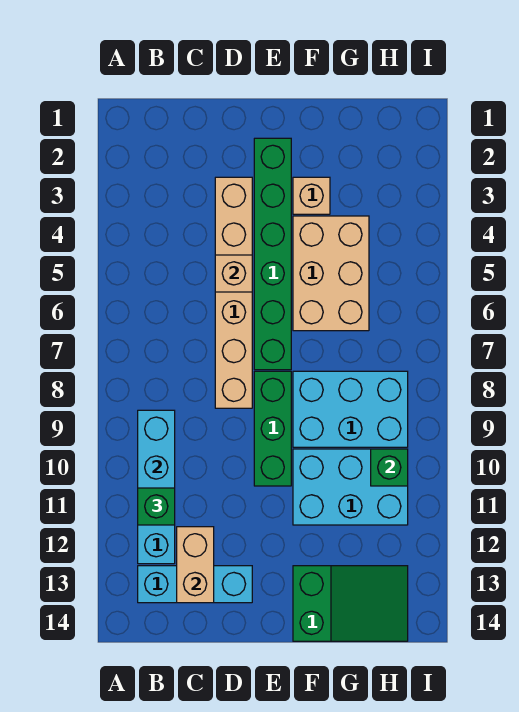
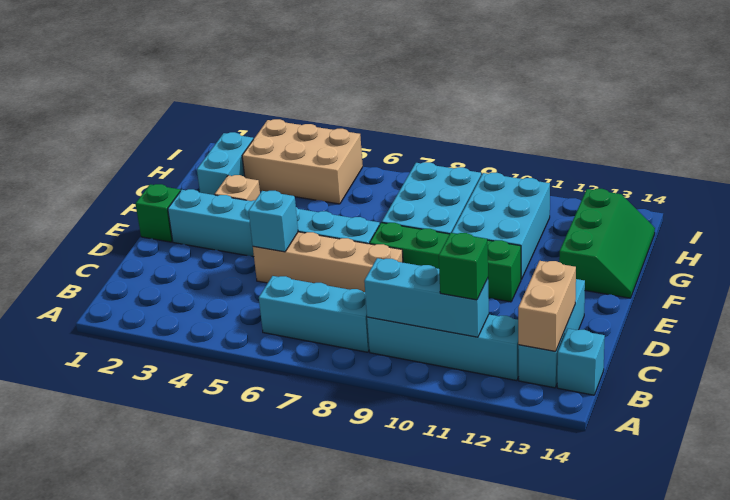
none -> cyan brick B6:B8 level 1
none -> cyan brick B14 level 1
tan brick C12:C13 level 2 -> tan brick B13:C13 level 2
tan brick D3:D8 level 1 -> tan brick D5:D8 level 1
tan brick D5 level 2 -> cyan brick D5 level 2
green brick E2:E7 level 1 -> cyan brick E2:E7 level 1
green brick E8:E10 level 1 -> green brick E8:E11 level 1
tan brick F4:G6 level 1 -> tan brick H3:I5 level 1
green slope F13:H14 level 1 top F -> green slope F13:H14 level 1 top 13
none -> cyan brick G2:H2 level 1
green brick H10 level 2 -> green brick E1 level 1

